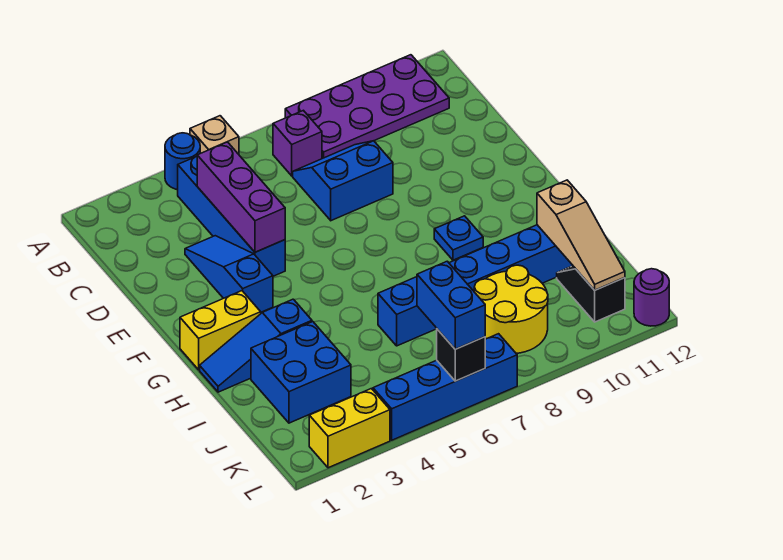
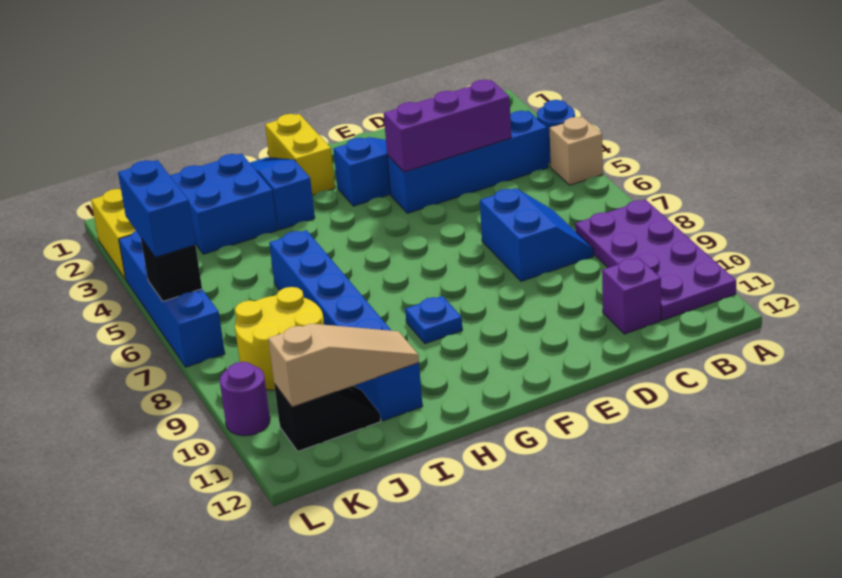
purple brick B7 level 1 -> purple brick C11 level 1
tan slope I11:K11 level 2 top I -> tan slope I11:K11 level 2 top K
blue brick K6:L6 level 3 -> blue brick L5:L6 level 3
purple round brick L12 level 1 -> purple round brick L10 level 1

